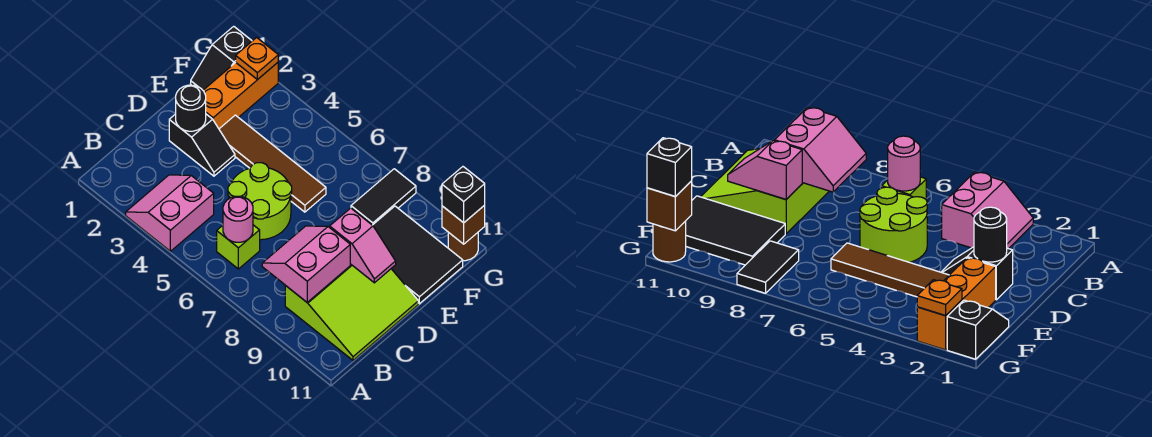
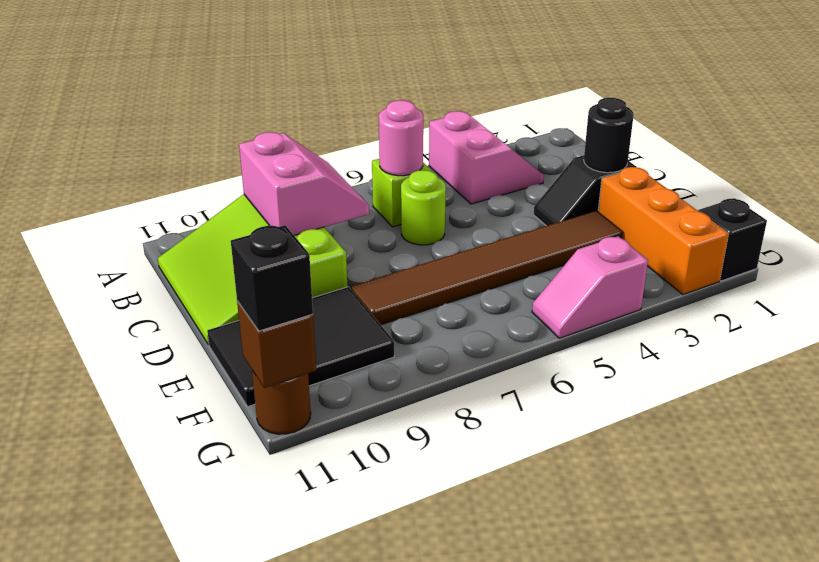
lime round brick C5:D6 level 1 -> lime round brick C6 level 1
pink slope D9:D10 level 2 top 9 -> pink slope G4:G5 level 1 top 4
brown tile E3:E6 level 1 -> brown tile E3:E8 level 1
black tile F8:G8 level 1 -> none
orange plate G2 level 2 -> none

